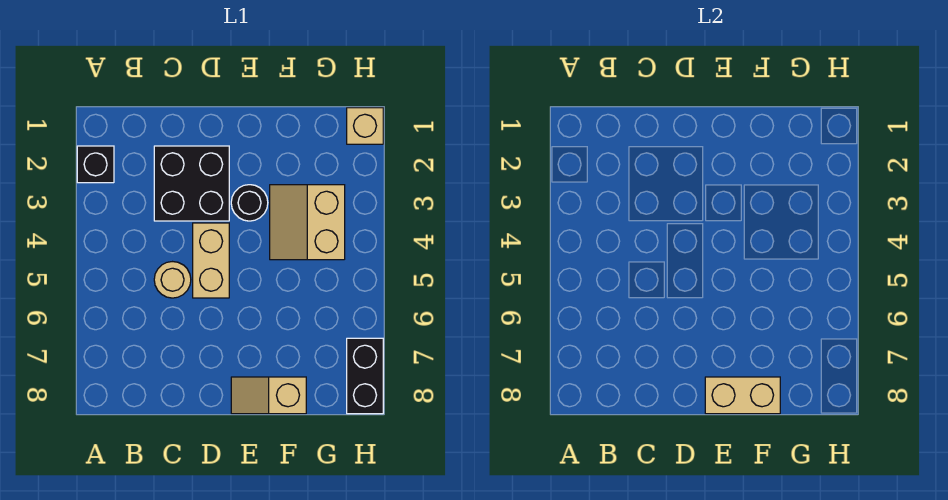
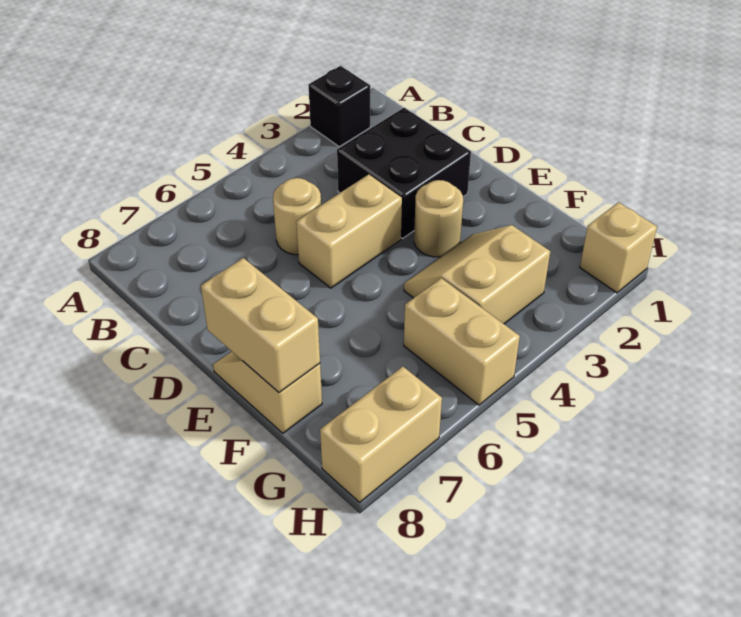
black round brick E3 level 1 -> tan round brick E3 level 1
none -> tan brick G5:H5 level 1
black brick H7:H8 level 1 -> tan brick H7:H8 level 1

